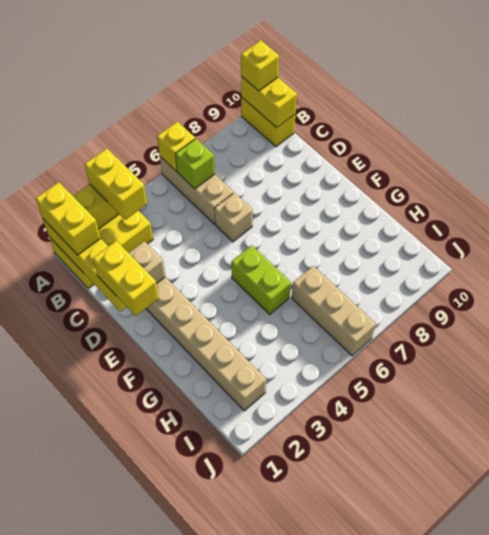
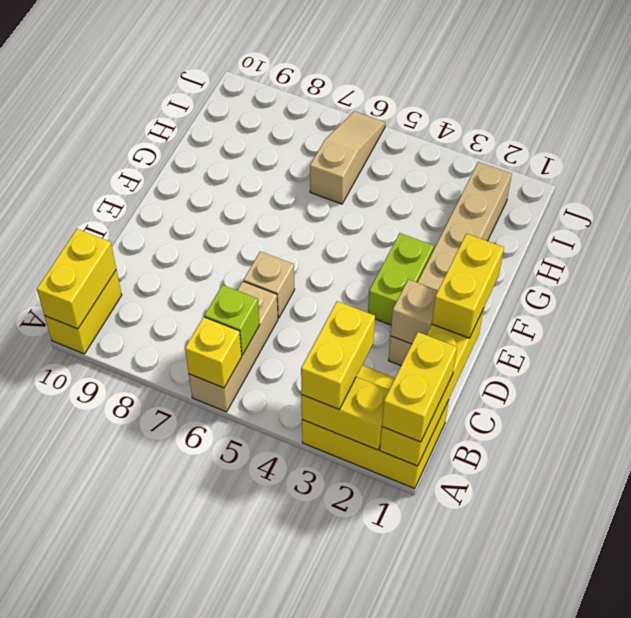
yellow brick A10 level 3 -> none
lime brick F5:G5 level 1 -> lime brick E3:F3 level 1
tan brick H6:J6 level 1 -> tan slope H6:J6 level 1 top H

